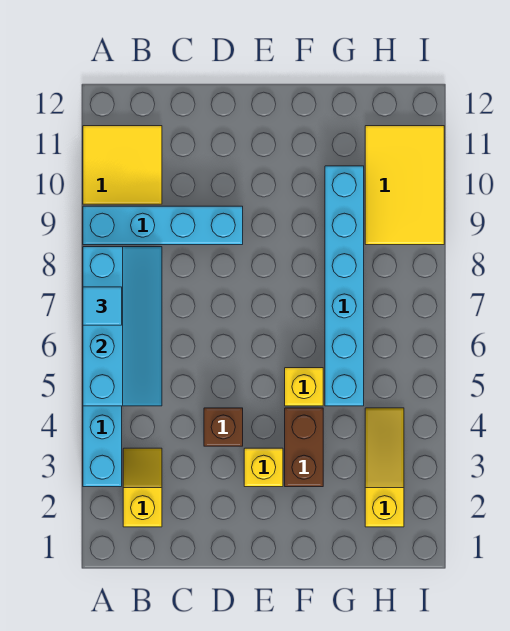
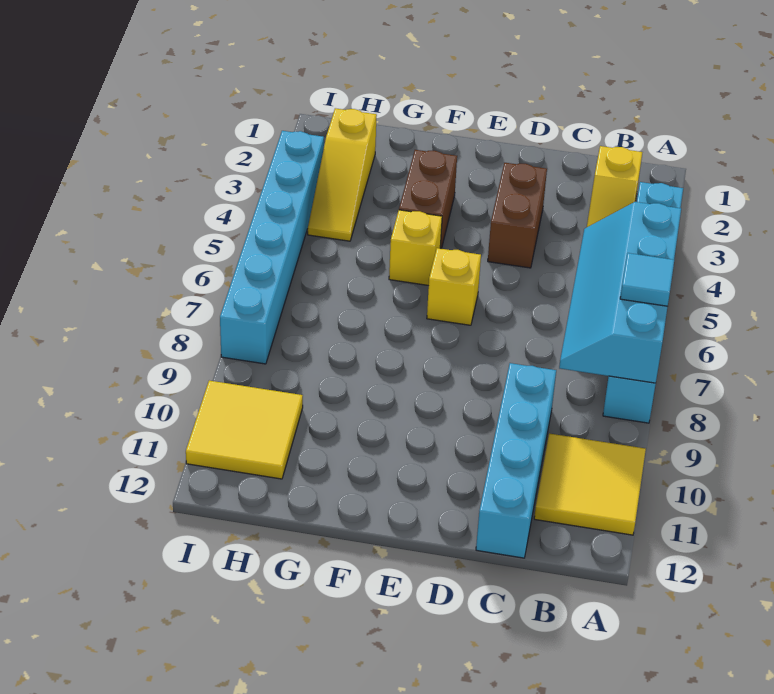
cyan brick A9:D9 level 1 -> cyan brick C9:C12 level 1
brown brick D4 level 1 -> brown brick D3:D4 level 1
yellow brick E3 level 1 -> yellow brick E6 level 1
cyan brick G5:G10 level 1 -> cyan brick I3:I8 level 1
yellow tile H9:I11 level 1 -> yellow tile H10:I11 level 1

